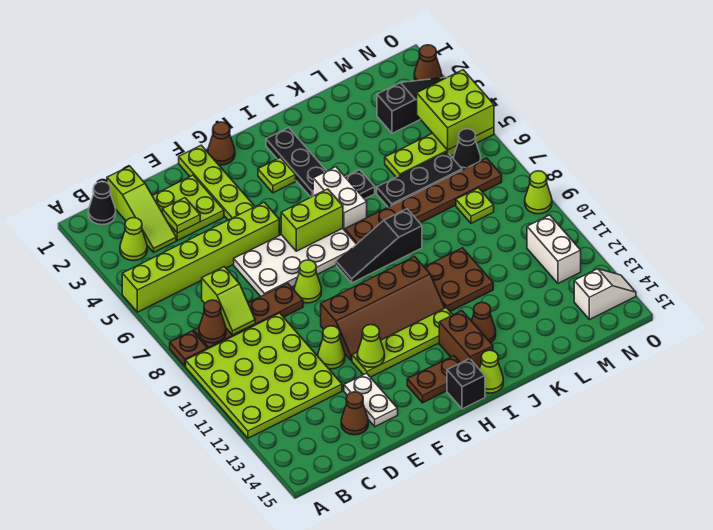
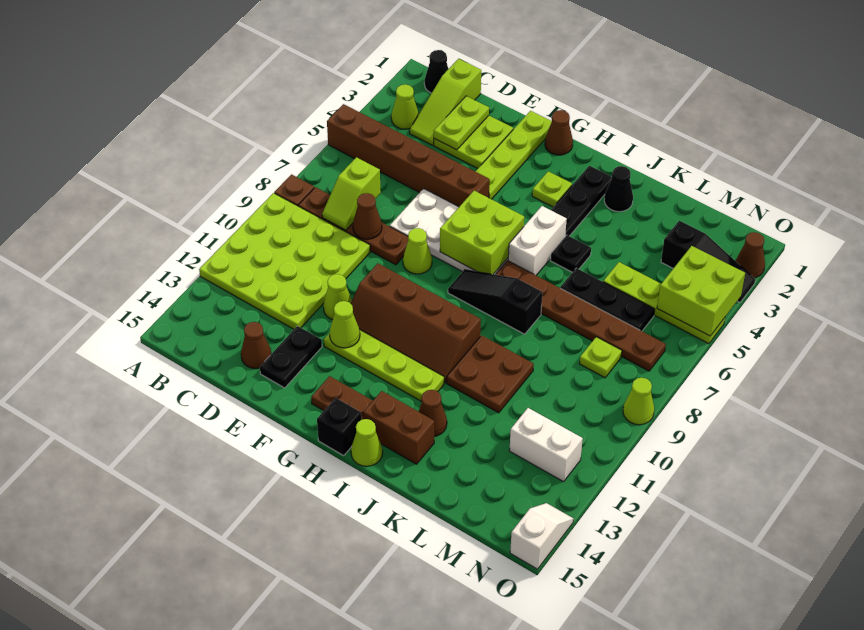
lime brick A5:F5 level 1 -> brown brick A5:F5 level 1
brown cone B8 level 2 -> brown cone D8 level 2
lime plate D3 level 2 -> lime plate D2:D3 level 2
white plate E13:E14 level 1 -> black plate E13:E14 level 1
lime brick G6:H6 level 2 -> lime brick G6:H7 level 2
brown brick I13:I14 level 1 -> brown brick I14:J14 level 1
black cone N6 level 1 -> black cone J2 level 1
white brick N11:N12 level 1 -> white brick M12:N12 level 1
white slope N14:O14 level 1 top N -> white slope O14:O15 level 1 top 15

